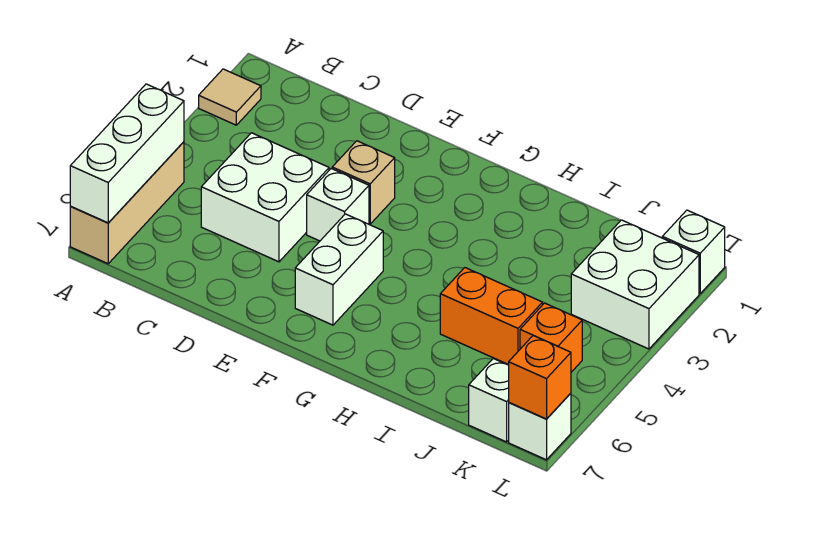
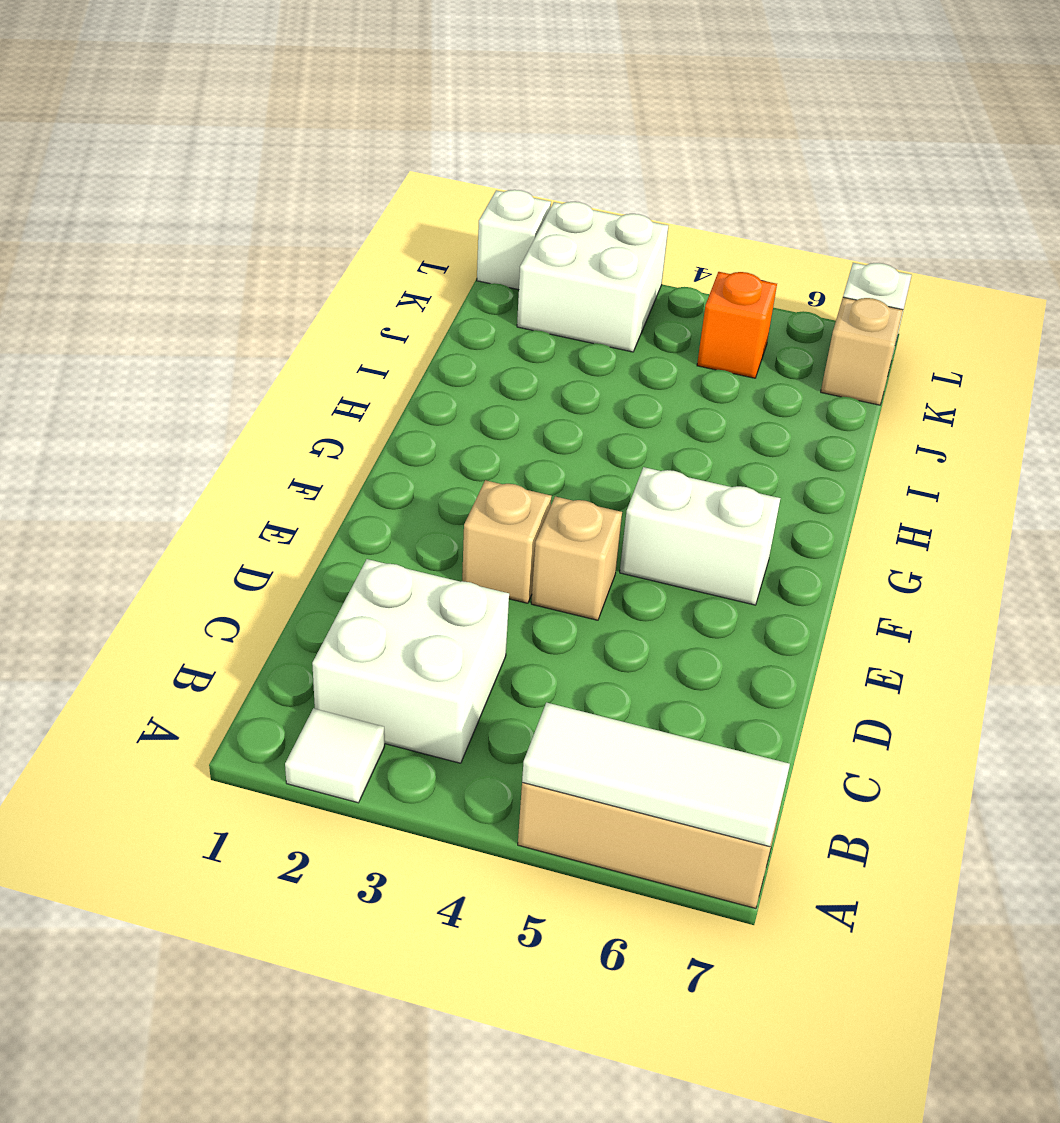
tan tile A2 level 1 -> white tile A2 level 1
white brick A5:A7 level 2 -> white tile A5:A7 level 2
white brick C4:D5 level 1 -> white brick B2:C3 level 1
white brick E4 level 1 -> tan brick E4 level 1
orange brick I5:J5 level 1 -> none
white brick K7 level 1 -> tan brick K7 level 1
orange brick L7 level 2 -> none

